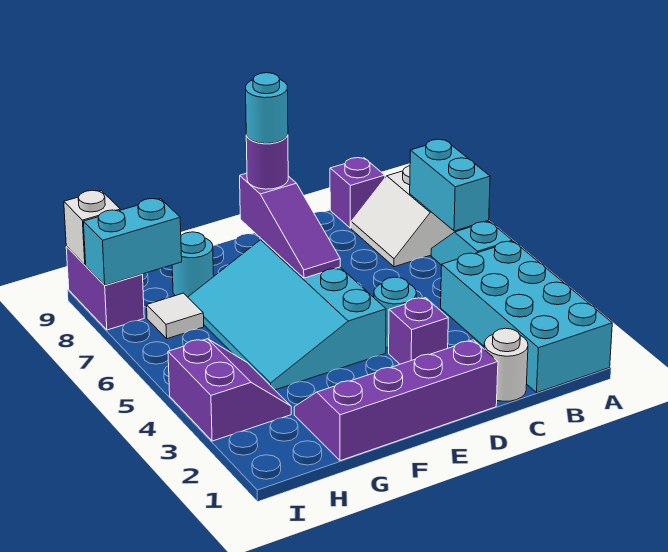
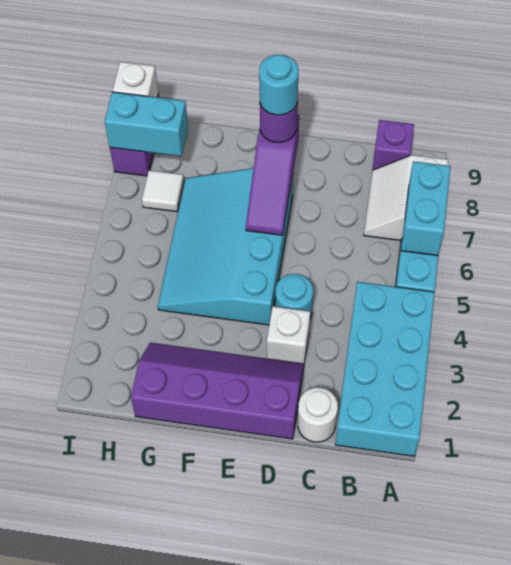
purple brick D3 level 1 -> white brick D3 level 1
cyan round brick G8 level 1 -> none
purple slope H3:I4 level 1 top I -> none

